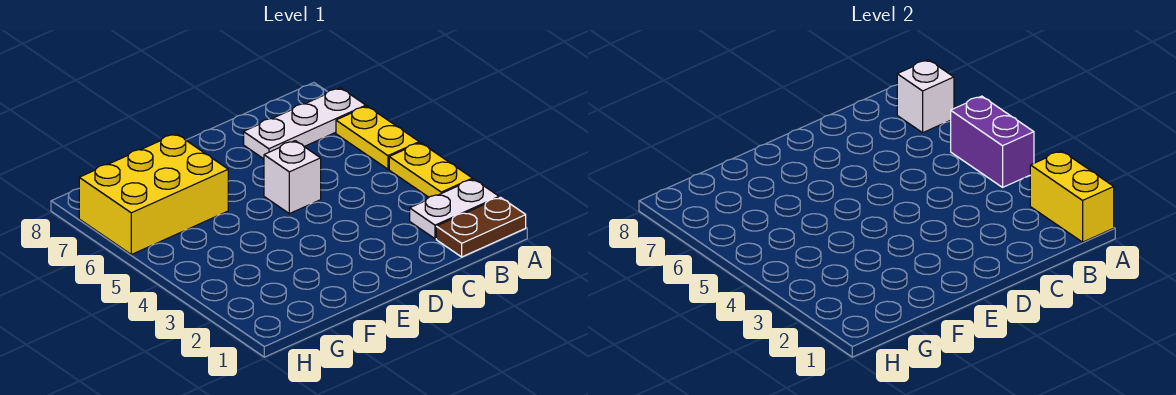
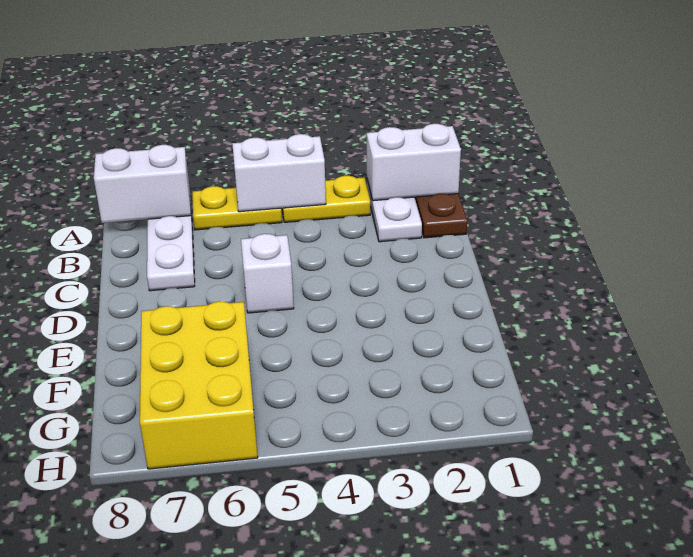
yellow brick A1:A2 level 2 -> white brick A1:A2 level 2
purple brick A4:A5 level 2 -> white brick A4:A5 level 2
white brick A7 level 2 -> white brick A7:A8 level 2

